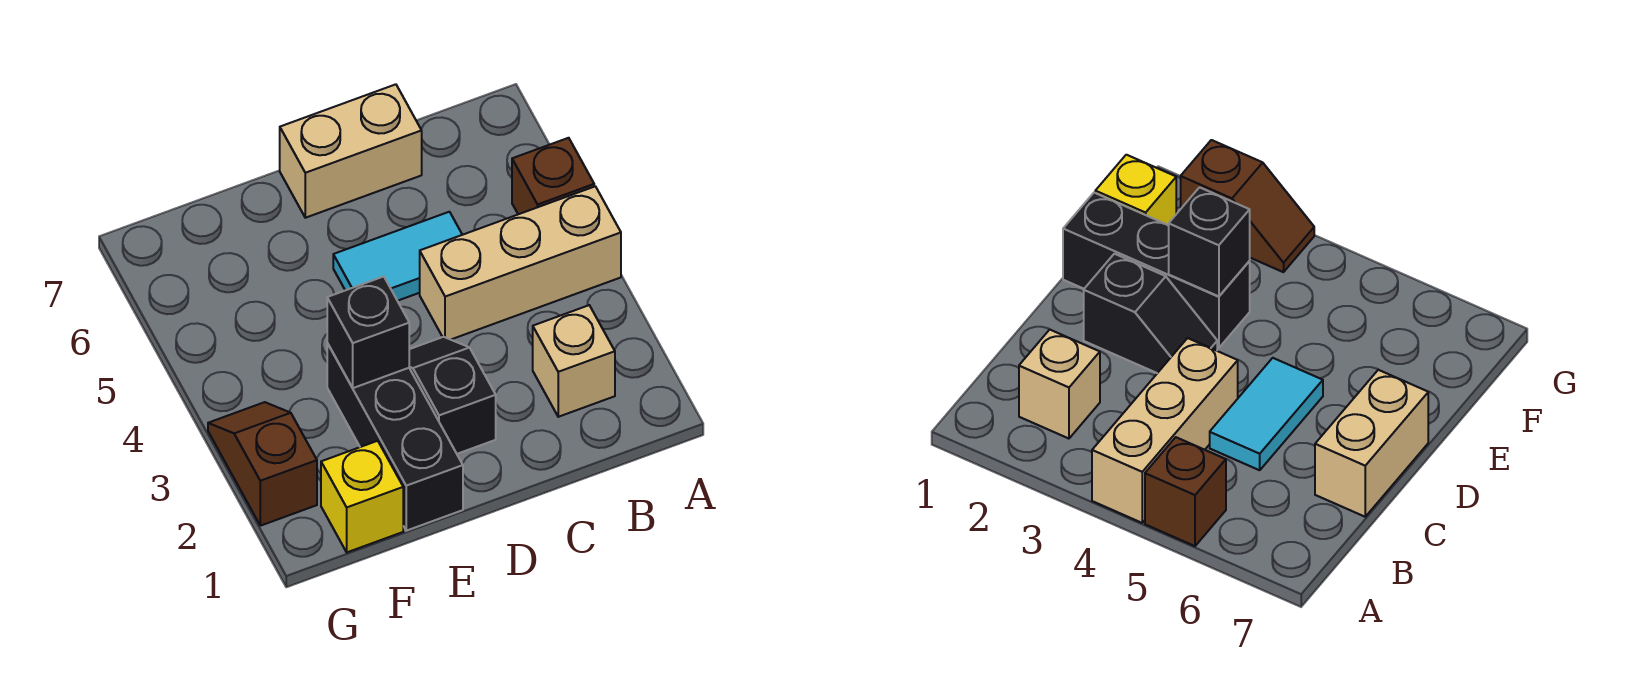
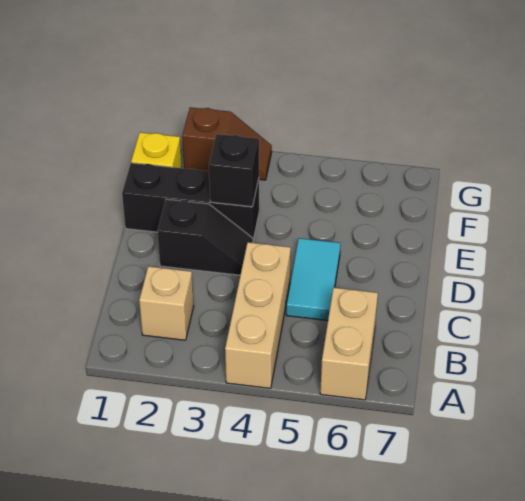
brown brick A5 level 1 -> none
tan brick C7:D7 level 1 -> tan brick A6:B6 level 1

